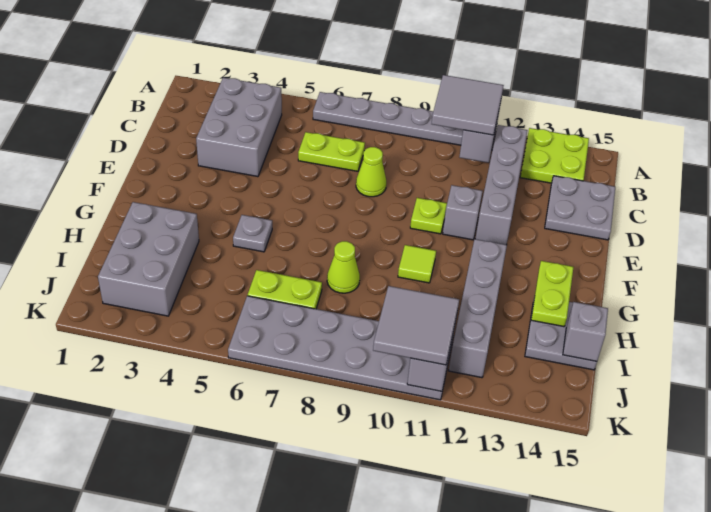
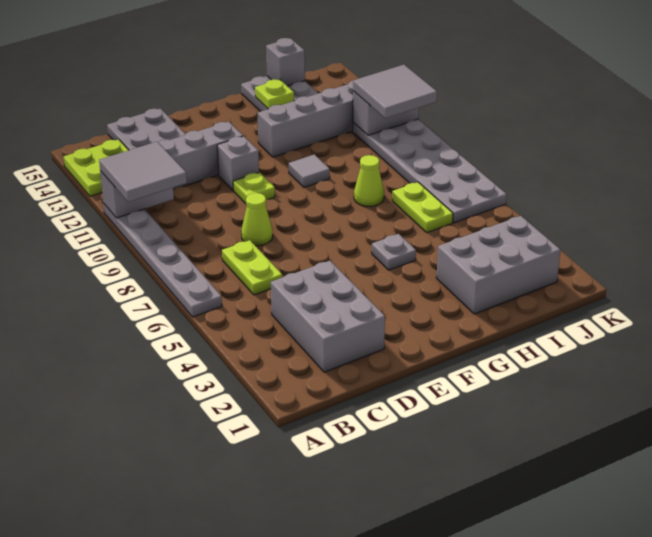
grey brick B3:D4 level 1 -> grey brick C2:D4 level 1
lime tile G10 level 1 -> grey tile G10 level 1
lime plate G14:H14 level 2 -> lime plate H14 level 2

